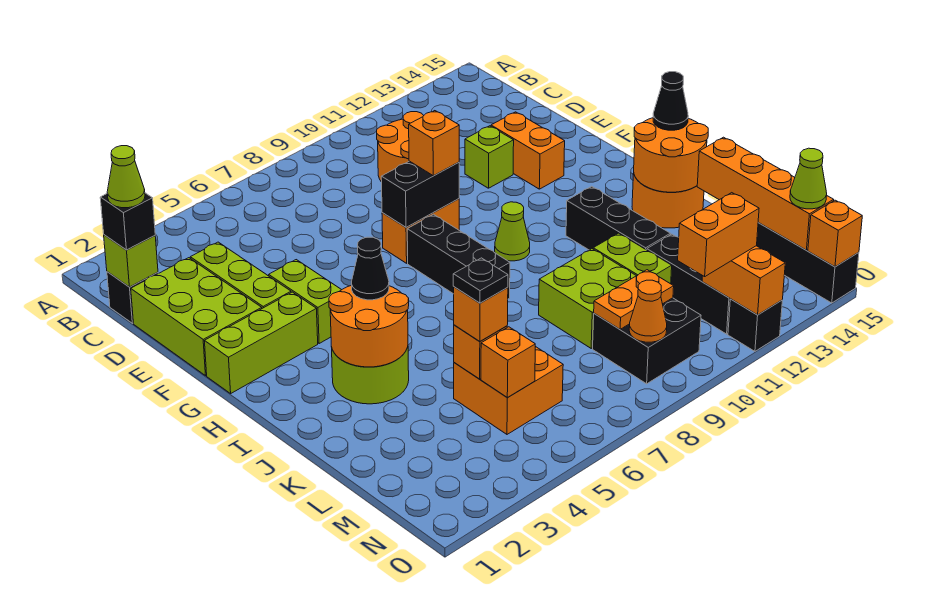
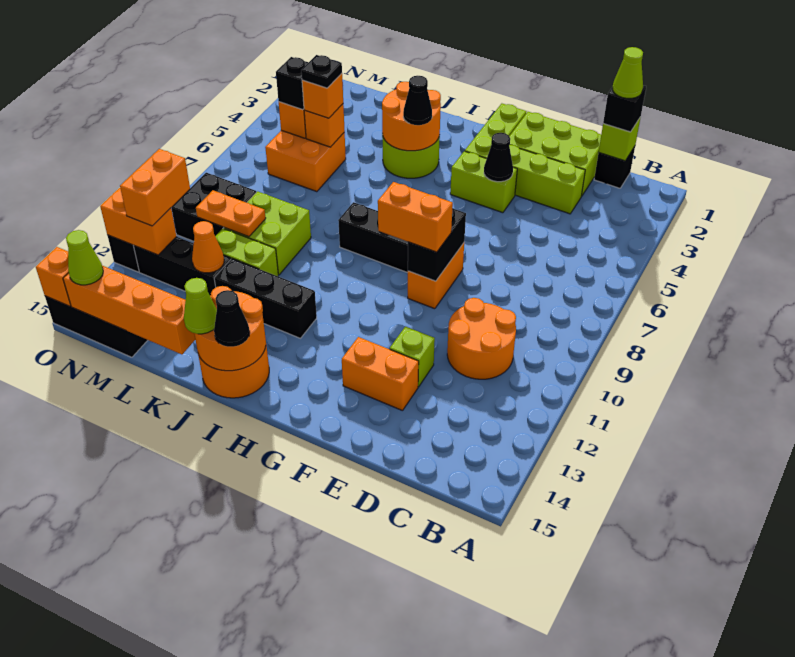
none -> black cone F4 level 2
orange brick F9 level 3 -> orange brick F9:G9 level 3
lime cone H10 level 1 -> lime cone J15 level 3
none -> black brick M5 level 3
orange plate M9:M10 level 2 -> orange plate L10:M10 level 2
orange cone N9 level 2 -> orange cone L12 level 2

